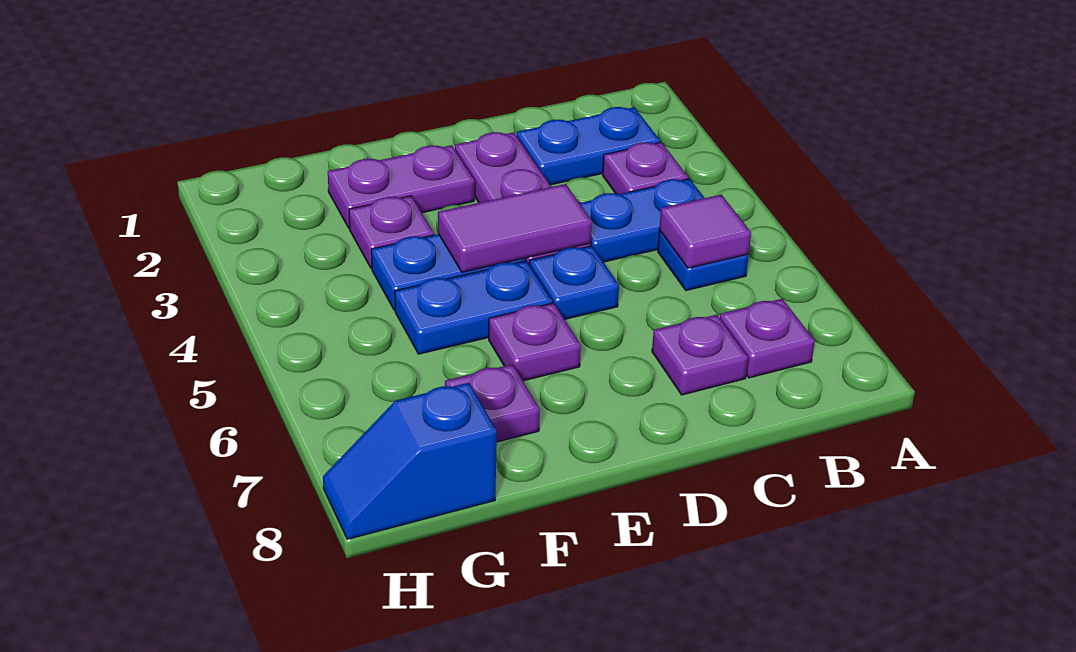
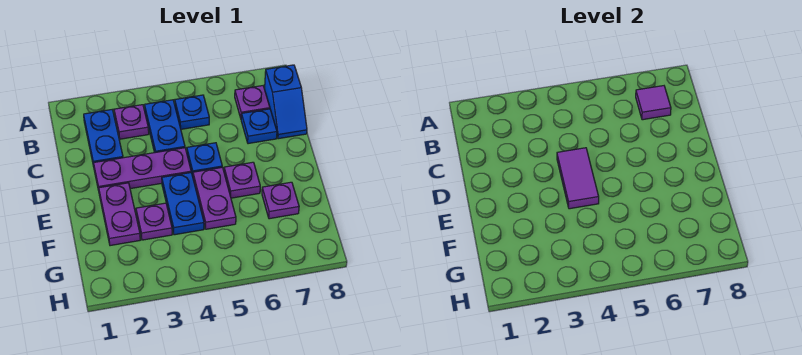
purple tile B5 level 2 -> purple tile B7 level 2
purple plate C7 level 1 -> blue plate C7 level 1
blue plate E5:F5 level 1 -> purple plate E5:F5 level 1
blue slope G8:H8 level 1 top G -> blue slope B8:C8 level 1 top B

